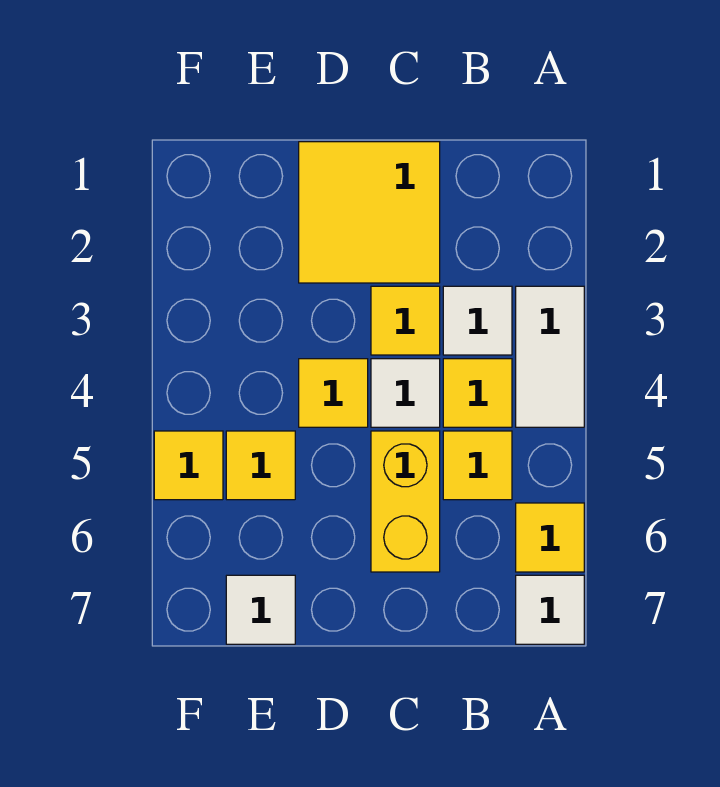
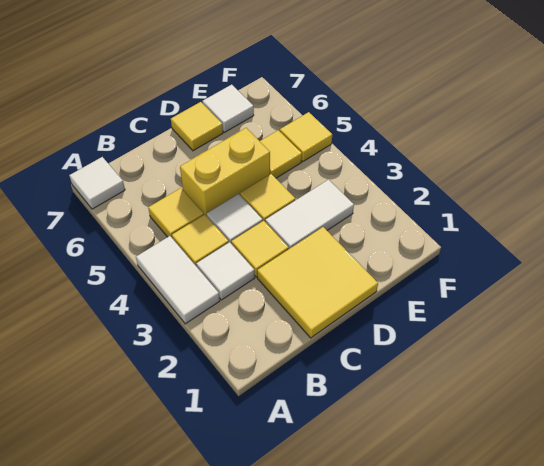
yellow tile A6 level 1 -> yellow tile D7 level 1
yellow brick C5:C6 level 1 -> yellow brick C5:D5 level 1
none -> white tile D3:E3 level 1

